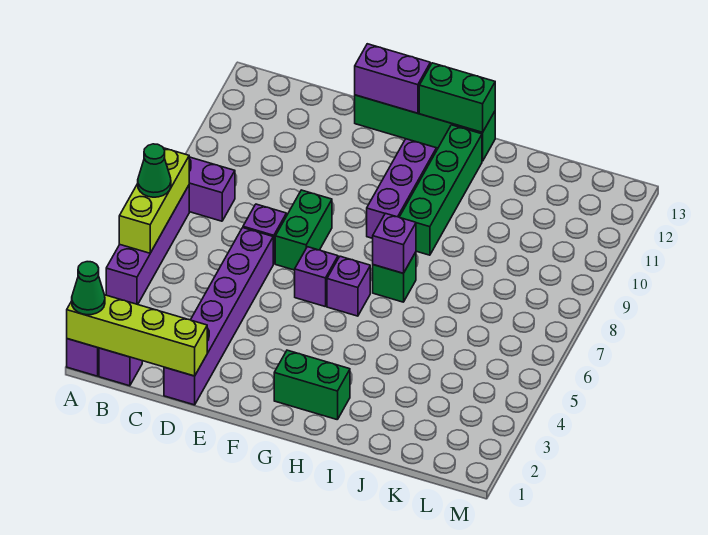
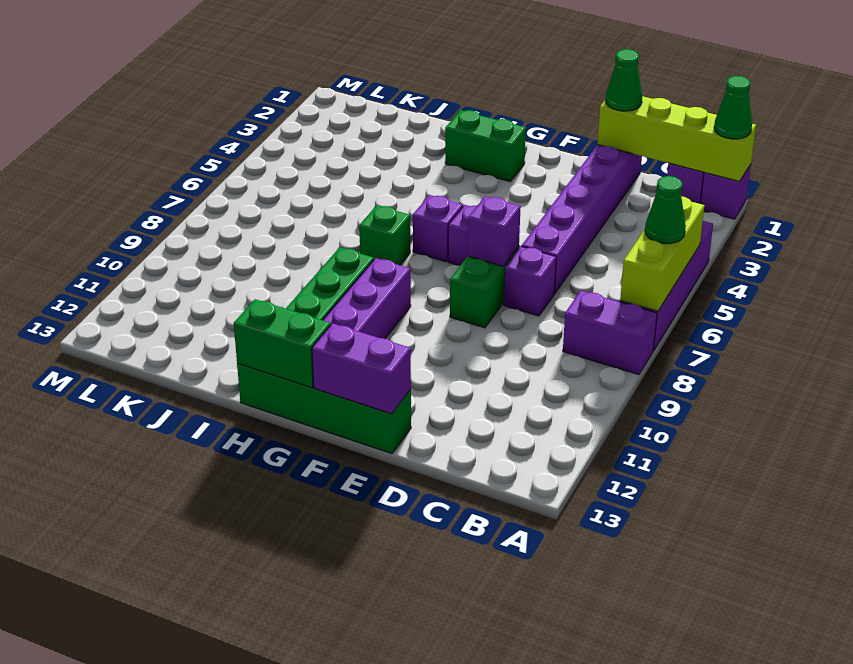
none -> green cone D1 level 3
purple brick H7 level 2 -> purple brick E7 level 2

